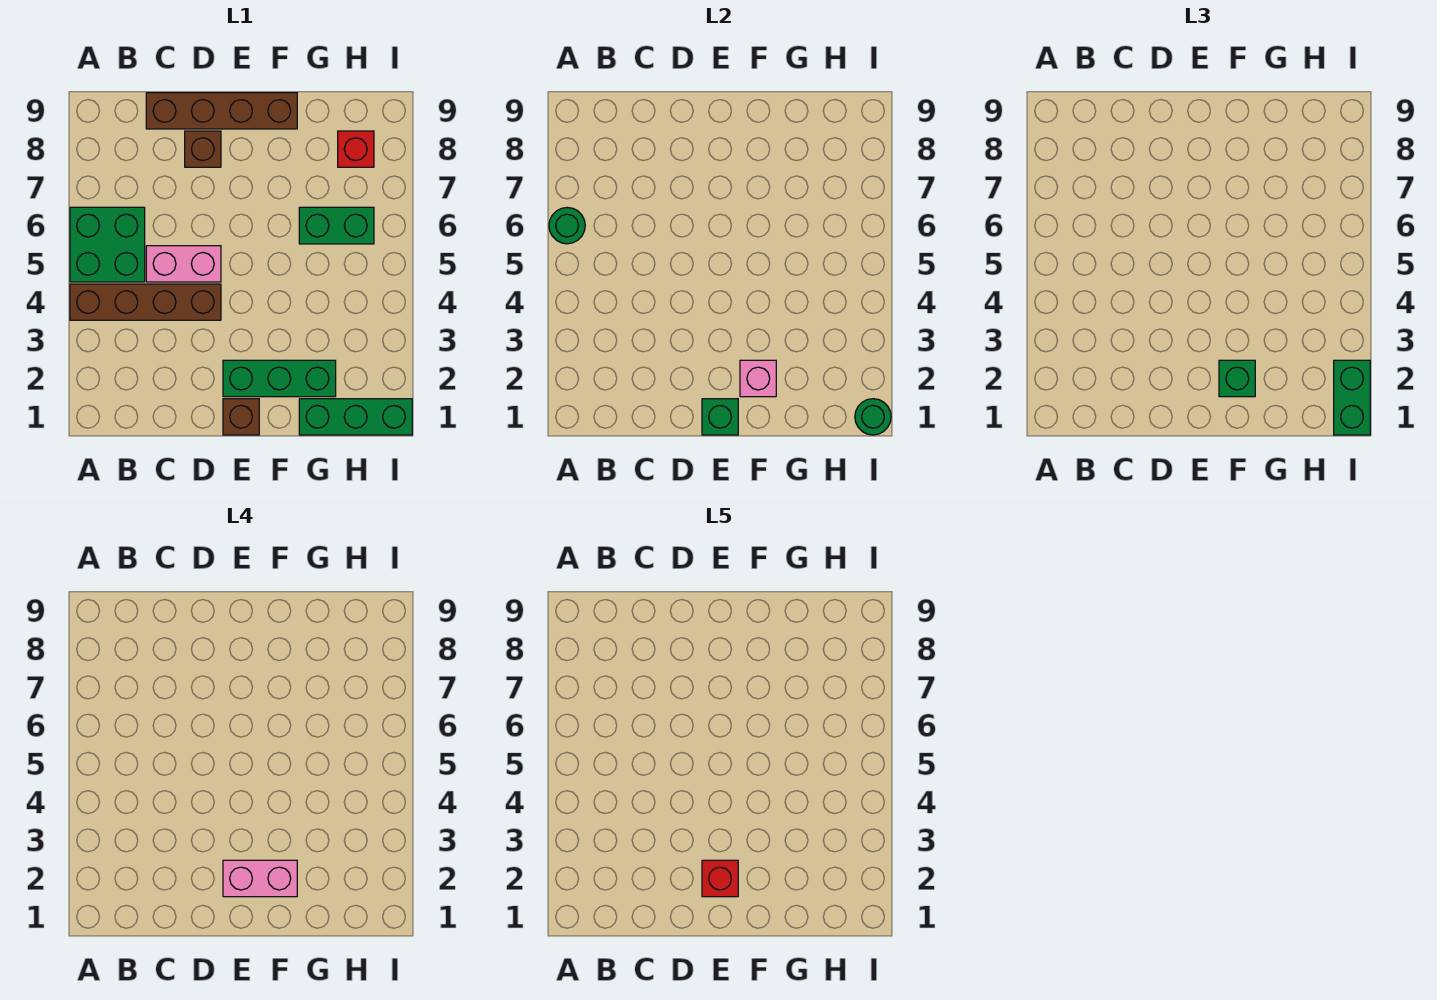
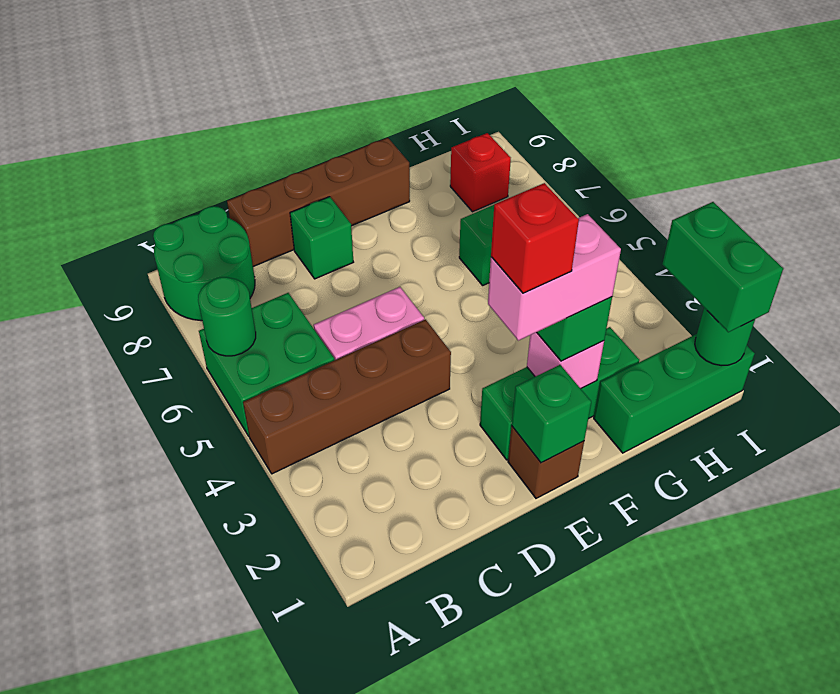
none -> green round brick A8:B9 level 1
brown brick D8 level 1 -> green brick D8 level 1

